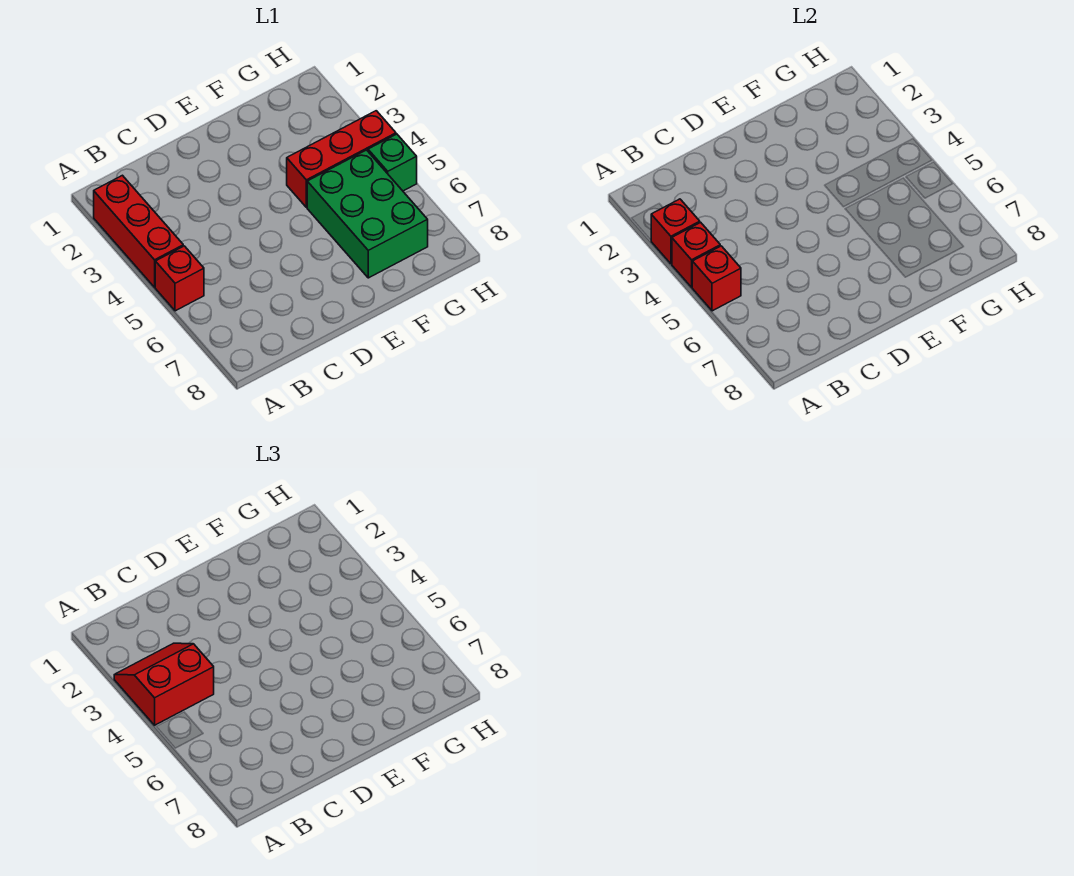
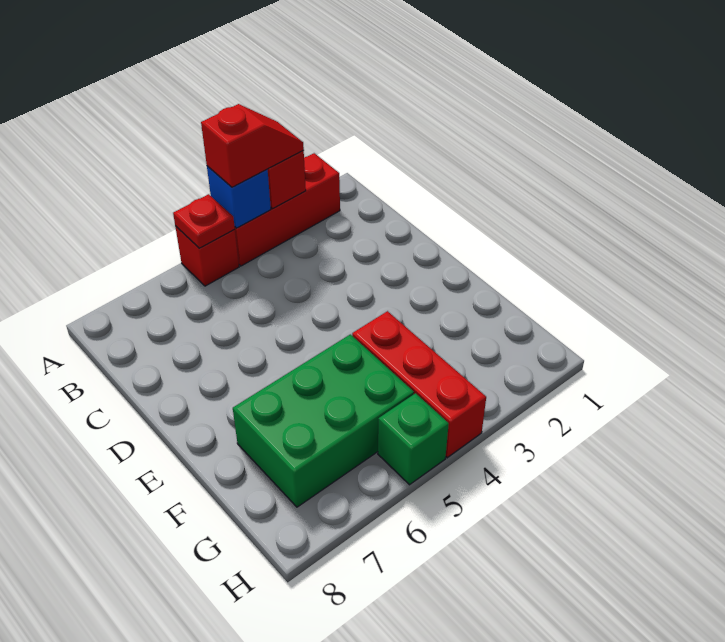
red slope A3:B4 level 3 top 4 -> red slope A3:A4 level 3 top 4
red brick A4 level 2 -> blue brick A4 level 2
red brick A5 level 2 -> red plate A5 level 2

